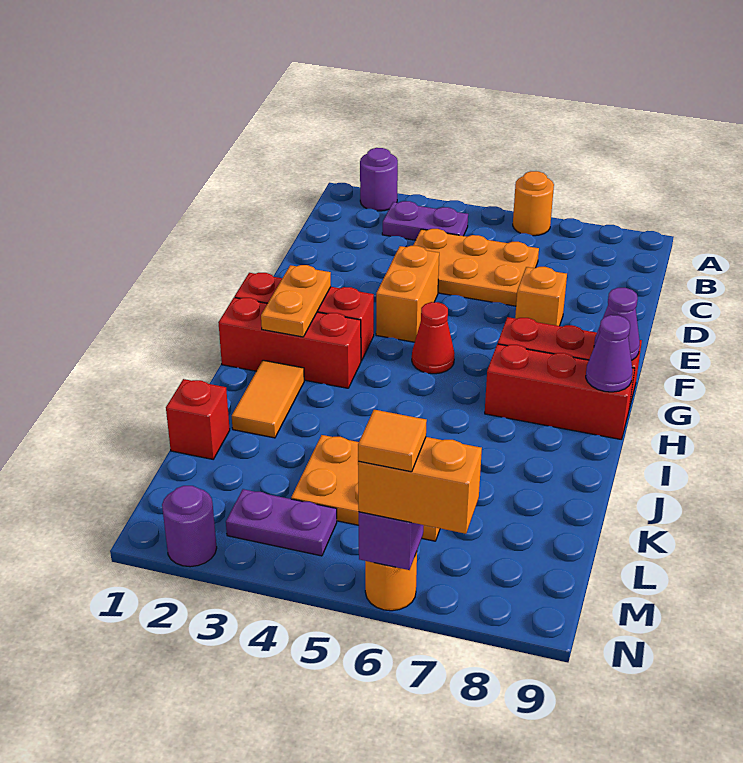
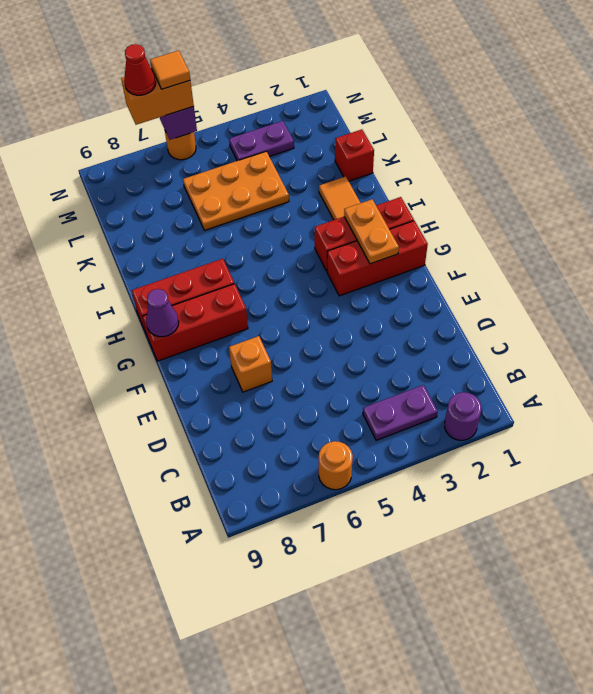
orange plate C4:D6 level 1 -> none
orange brick E4:F4 level 1 -> none
red cone G5 level 1 -> red cone N7 level 4
purple cone H9 level 2 -> none
purple round brick N2 level 1 -> none

